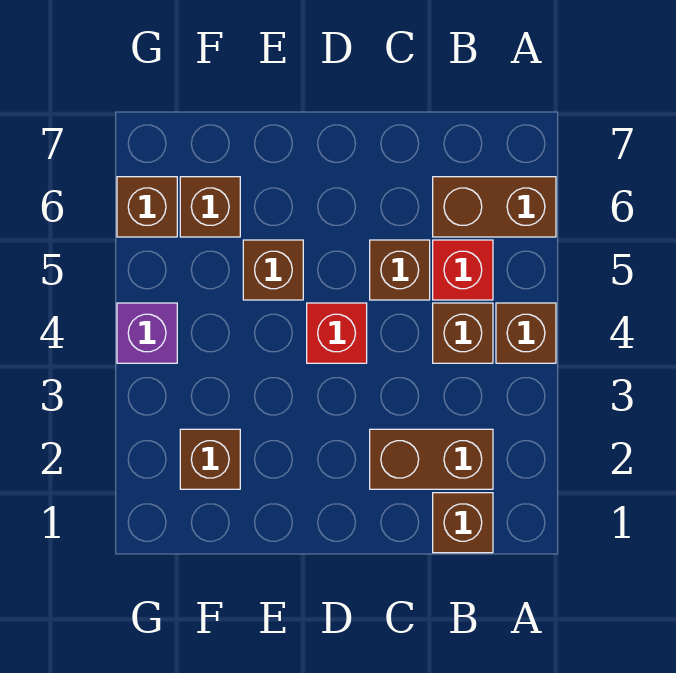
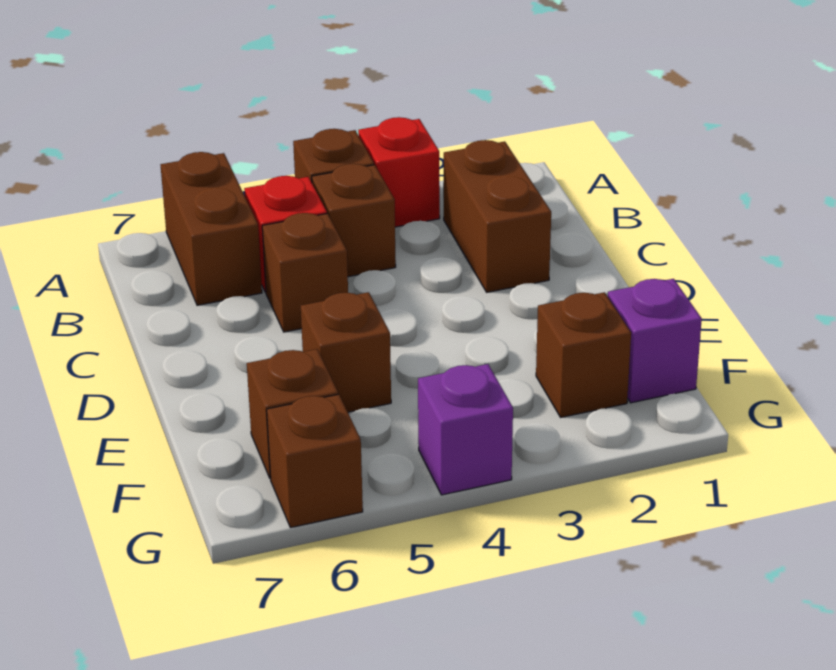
brown brick B1 level 1 -> none
red brick D4 level 1 -> red brick A3 level 1
none -> purple brick F1 level 1

